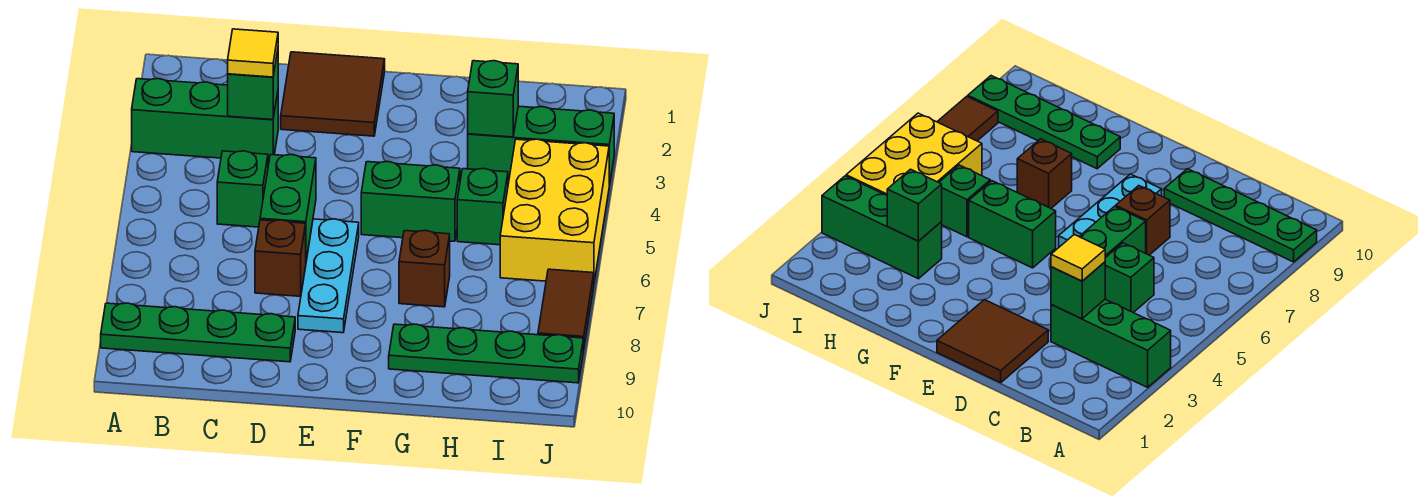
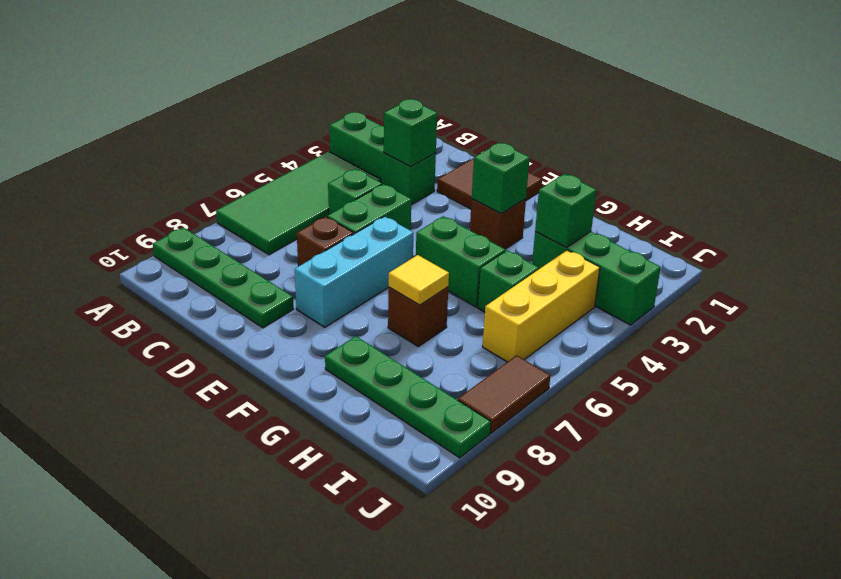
none -> green tile A4:B7 level 1
yellow tile C3 level 3 -> yellow tile G7 level 2
cyan plate E6:E8 level 1 -> cyan brick E6:E8 level 1
none -> brown brick F3 level 1
none -> green brick F3 level 2
yellow brick I4:J6 level 1 -> yellow brick I4:I6 level 1

